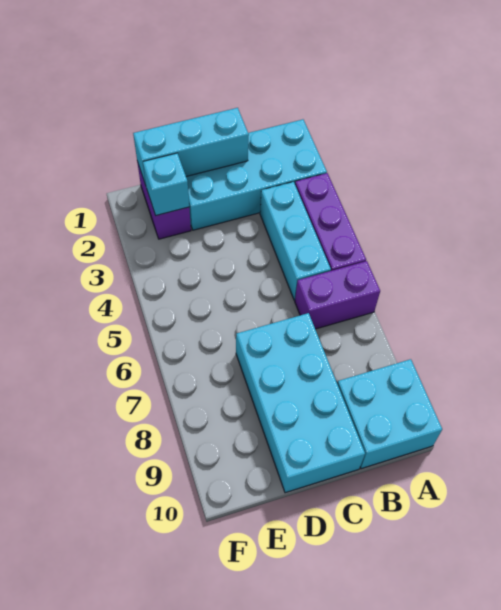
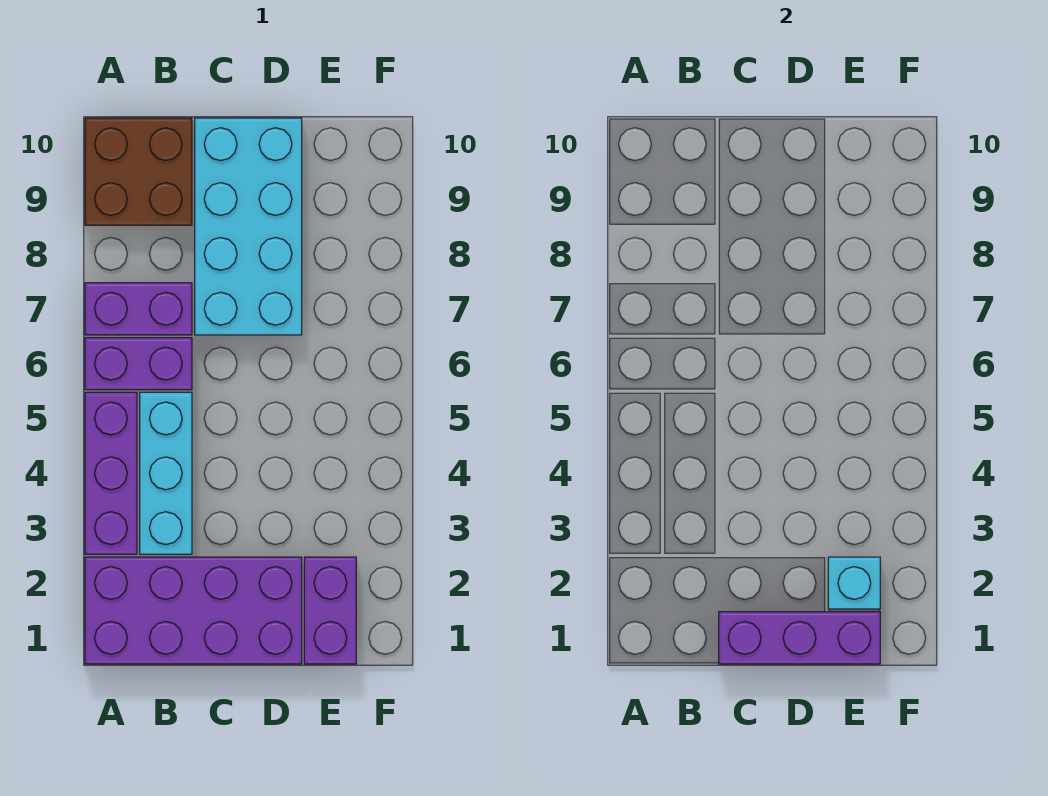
cyan brick A1:D2 level 1 -> purple brick A1:D2 level 1
none -> purple brick A7:B7 level 1
cyan brick A9:B10 level 1 -> brown brick A9:B10 level 1
cyan brick C1:E1 level 2 -> purple brick C1:E1 level 2

